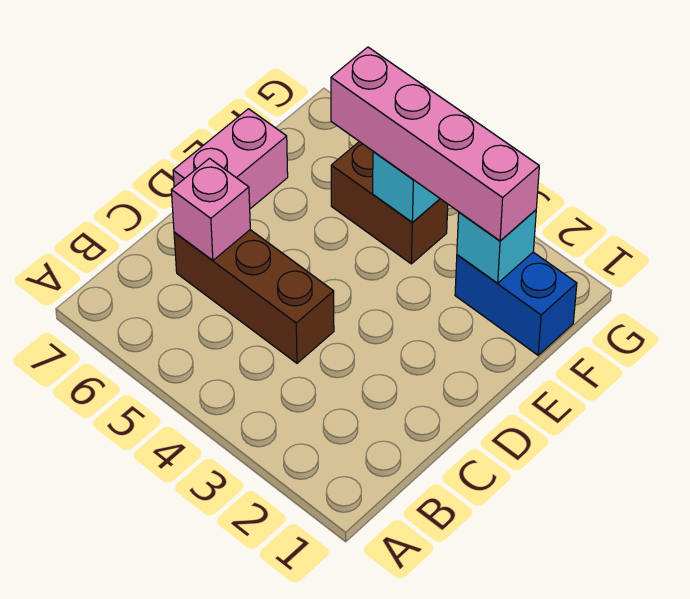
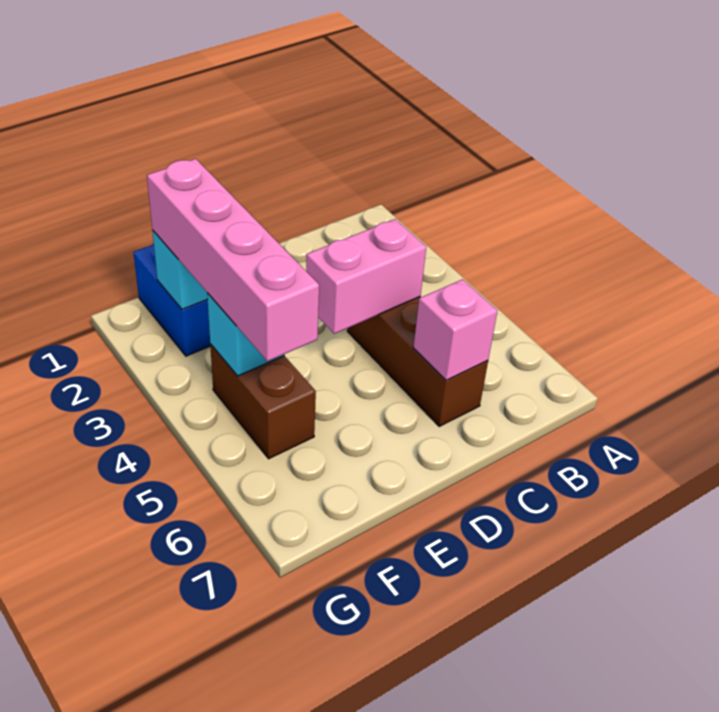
pink brick D7:E7 level 1 -> pink brick C4:D4 level 2

